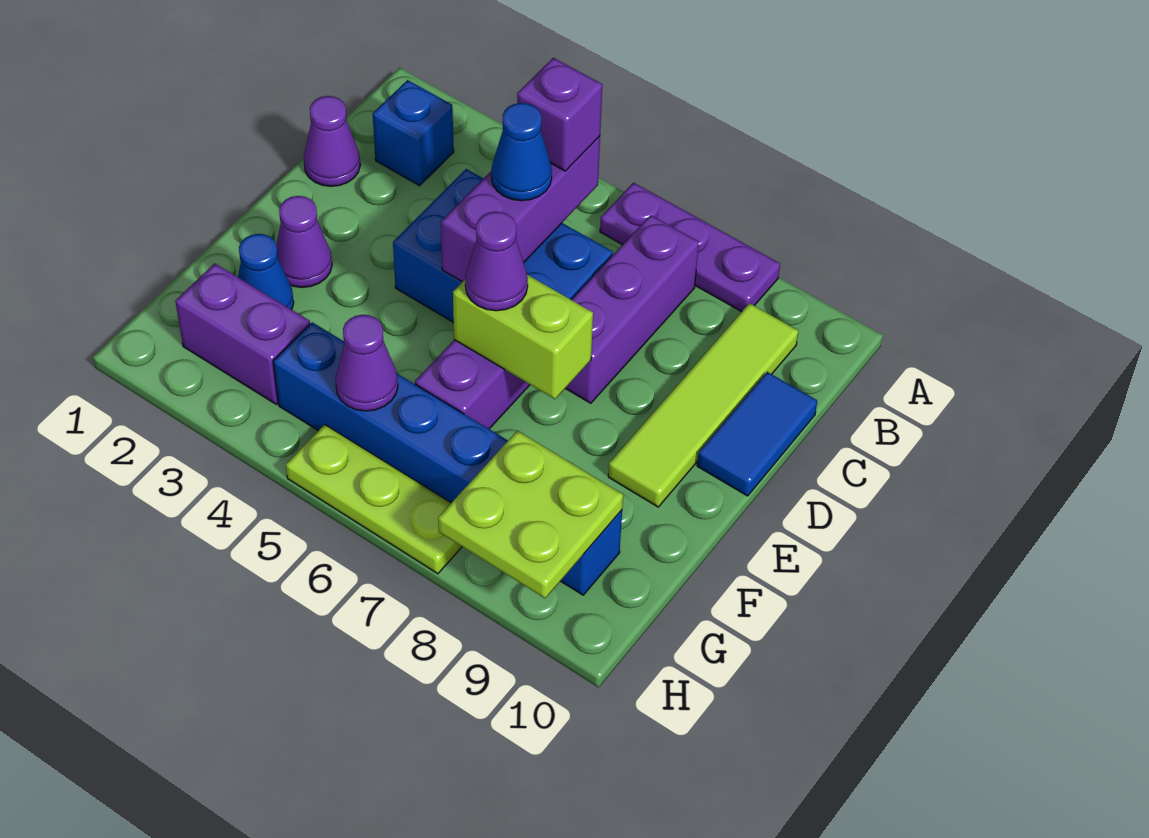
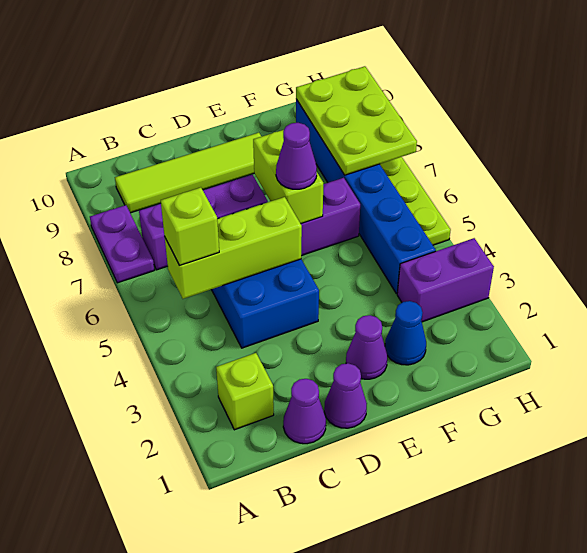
purple plate A6:A8 level 1 -> purple plate A7:A8 level 1
blue brick B2 level 1 -> lime brick B2 level 1
purple brick B5:D5 level 2 -> lime brick B5:D5 level 2
purple brick B5 level 3 -> lime brick B5 level 3
blue cone C5 level 3 -> none
blue tile C10:D10 level 1 -> none
purple brick G2:G3 level 1 -> purple brick G3:H3 level 1
purple cone G5 level 2 -> purple cone D1 level 1
lime plate G8:H9 level 2 -> lime plate G7:H9 level 2

